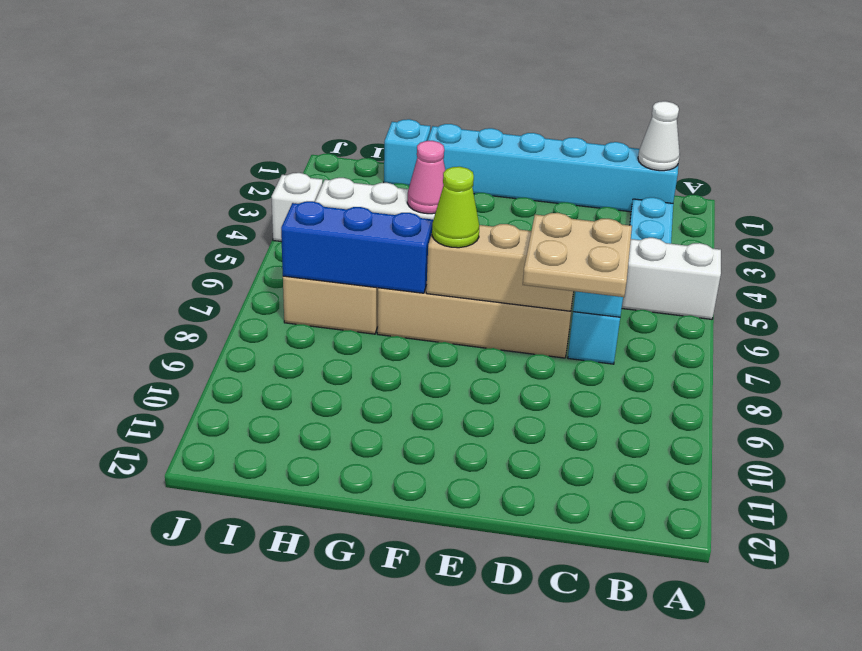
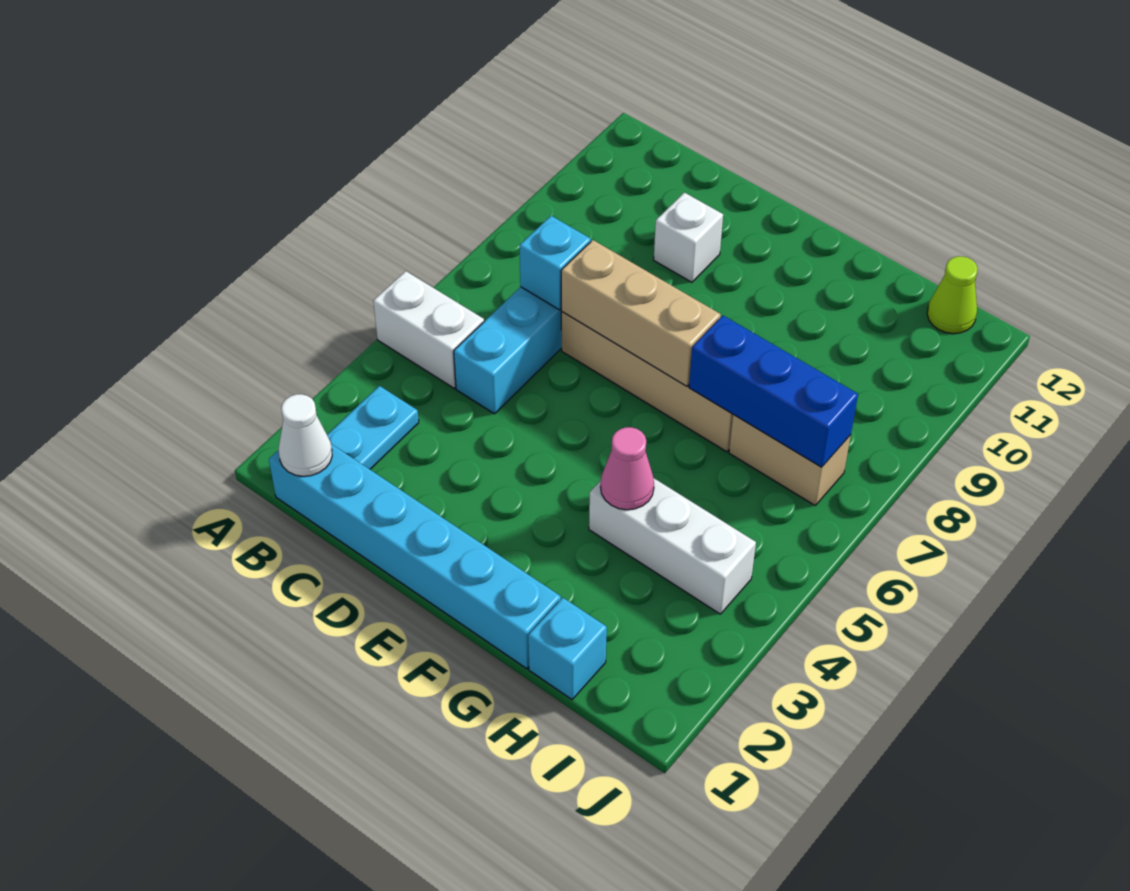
tan plate C7:D8 level 3 -> none
lime cone F7 level 3 -> lime cone I12 level 1
white brick J4 level 1 -> white brick D10 level 1

